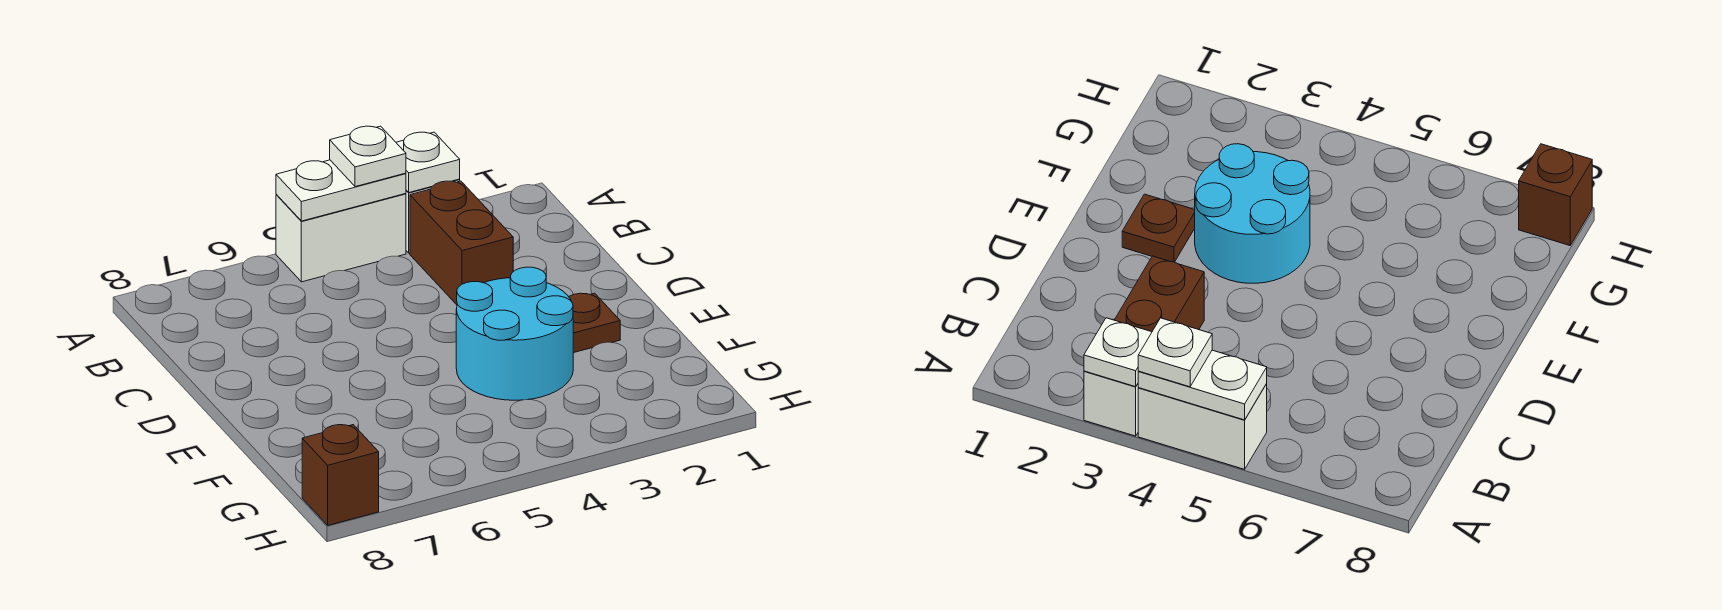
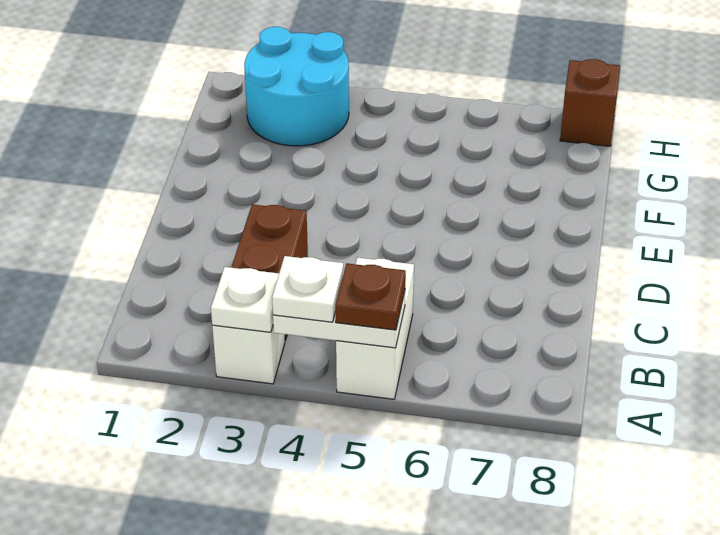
white brick A4:A5 level 1 -> white brick A5:B5 level 1
brown plate E2 level 1 -> brown plate A5 level 3
cyan round brick E3:F4 level 1 -> cyan round brick G2:H3 level 1

